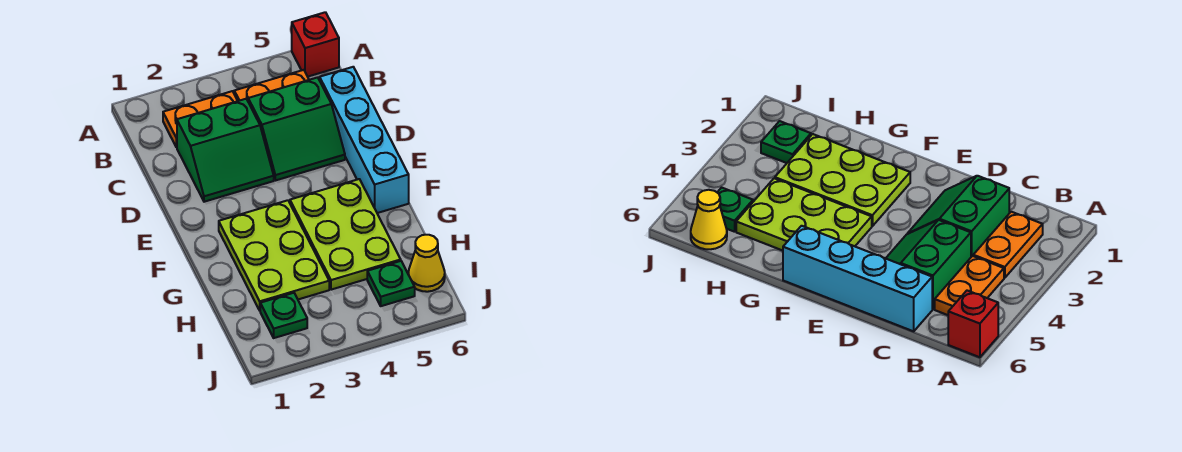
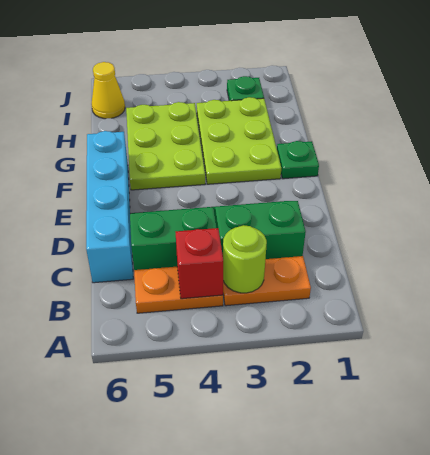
red brick A6 level 1 -> red brick B4 level 2
none -> lime round brick B3 level 2
green plate I5 level 1 -> green plate F1 level 1

